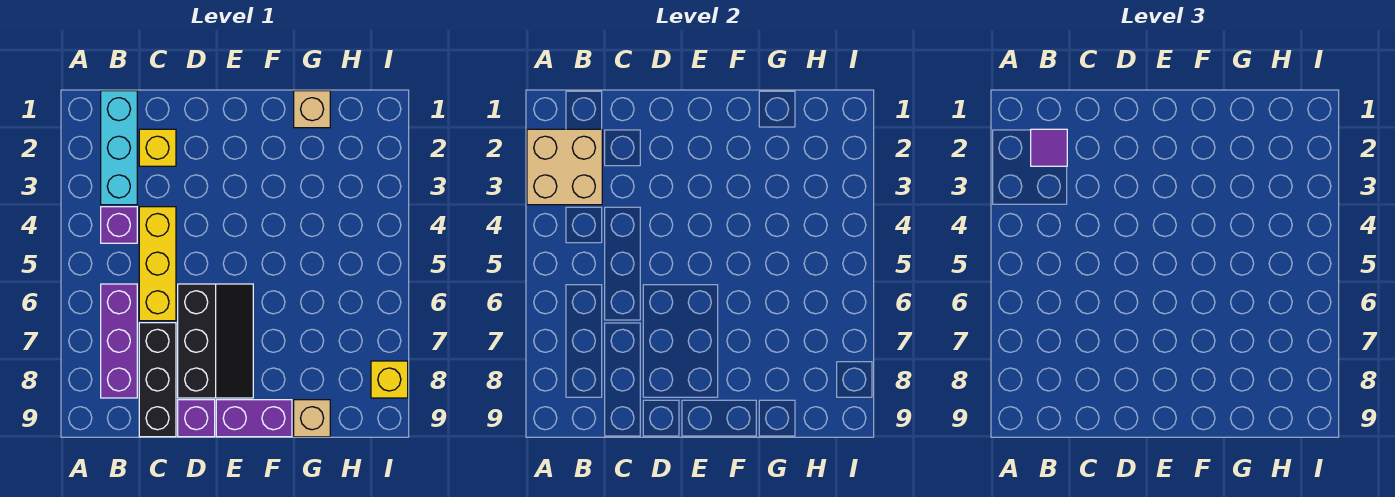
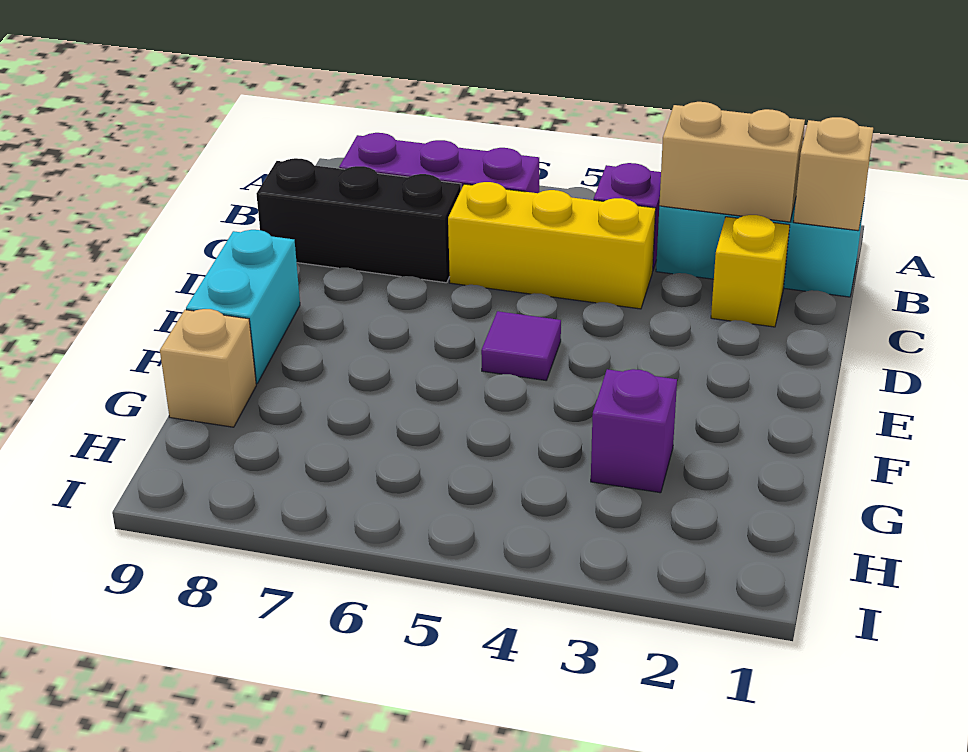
tan brick A2:B3 level 2 -> tan brick B2:B3 level 2
purple tile B2 level 3 -> purple tile E5 level 1
black slope D6:E8 level 1 top D -> none
purple brick D9 level 1 -> purple brick G3 level 1
purple brick E9:F9 level 1 -> cyan brick E9:F9 level 1
tan brick G1 level 1 -> tan brick B1 level 2
yellow brick I8 level 1 -> none

